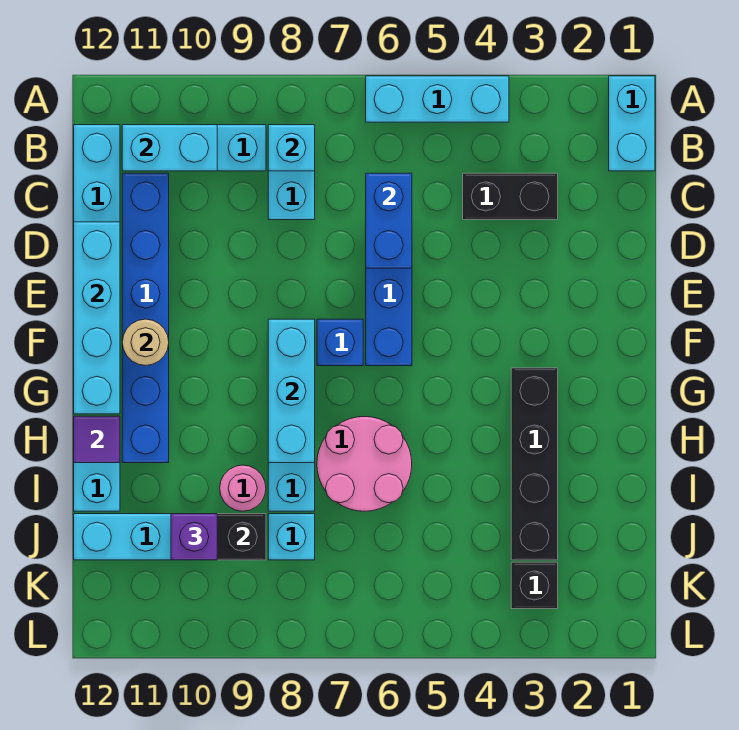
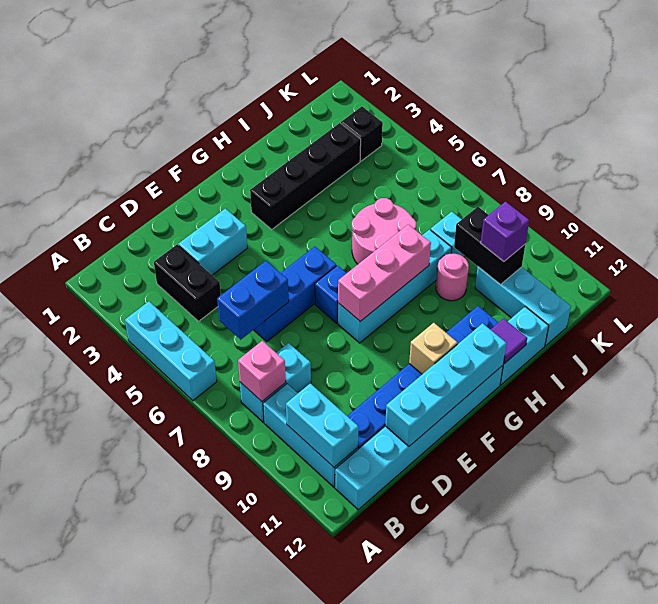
cyan brick A1:B1 level 1 -> cyan brick D3:E3 level 1
cyan brick B8 level 2 -> pink brick B8 level 2
cyan brick F8:H8 level 2 -> pink brick F8:H8 level 2
tan round brick F11 level 2 -> tan brick F11 level 2

